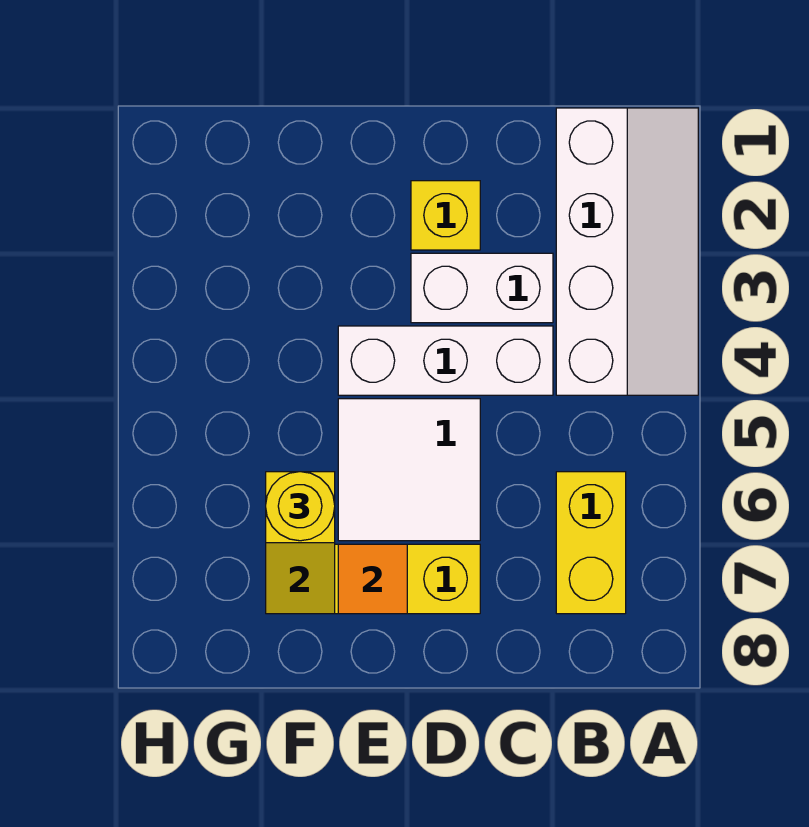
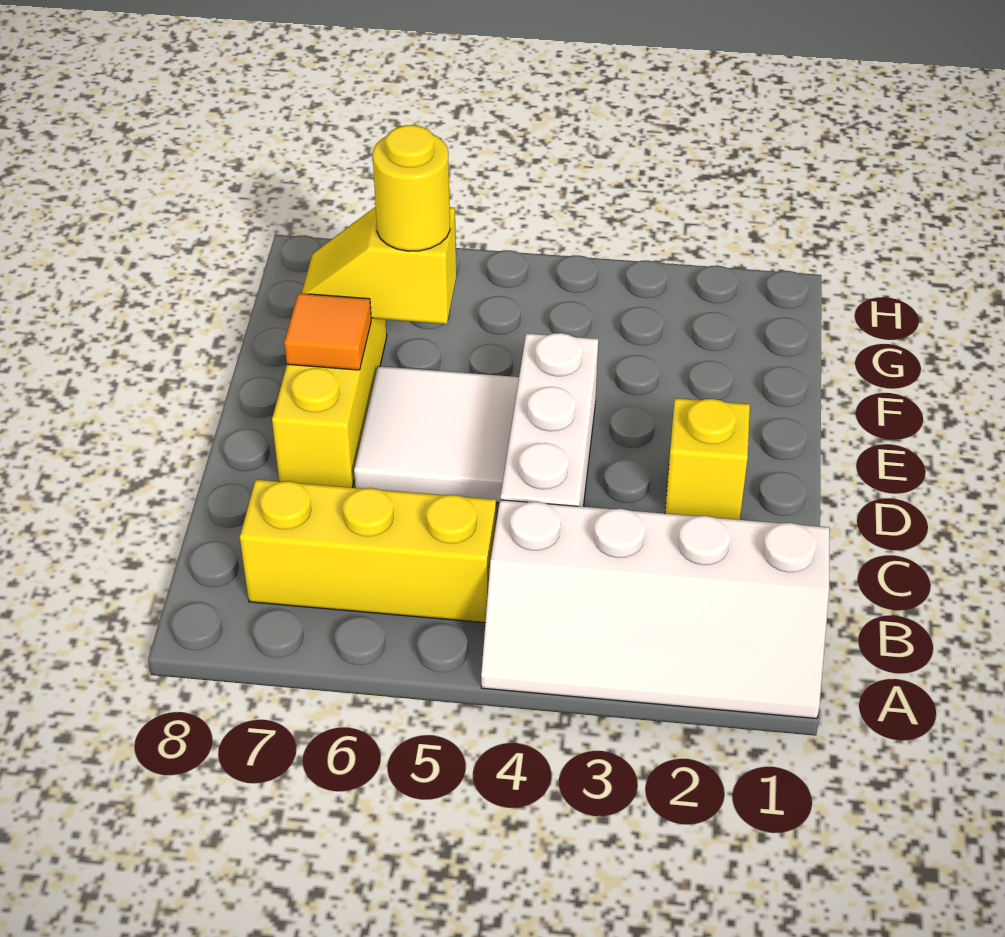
yellow brick B6:B7 level 1 -> yellow brick B5:B7 level 1
white brick C3:D3 level 1 -> none

